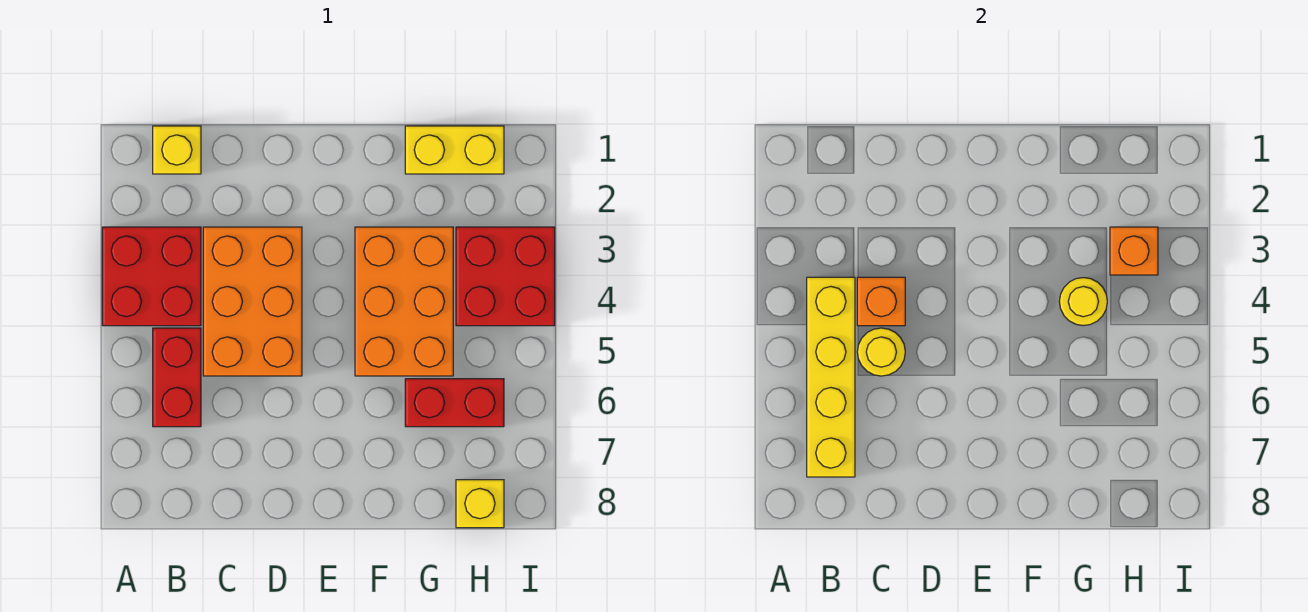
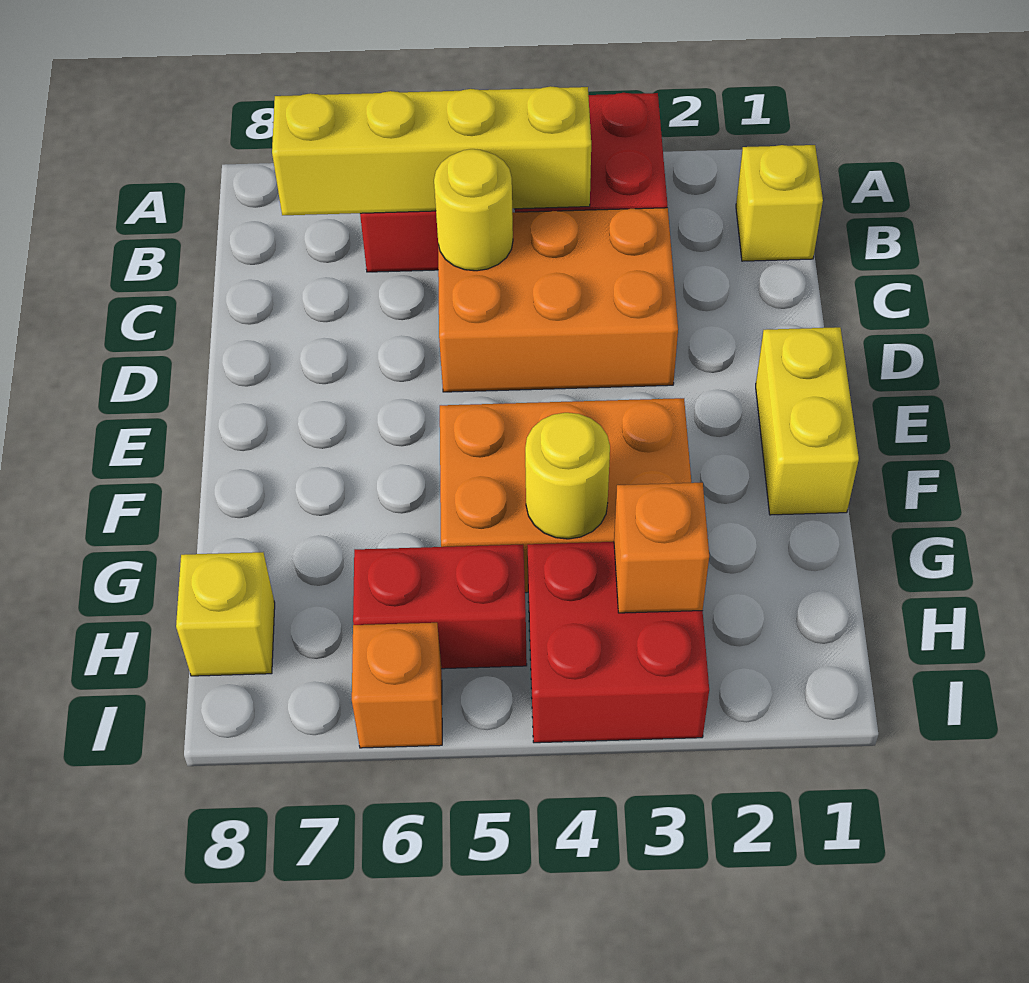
orange brick C4 level 2 -> orange brick I6 level 1
yellow brick G1:H1 level 1 -> yellow brick E1:F1 level 1
red brick G6:H6 level 1 -> red brick H5:H6 level 1

